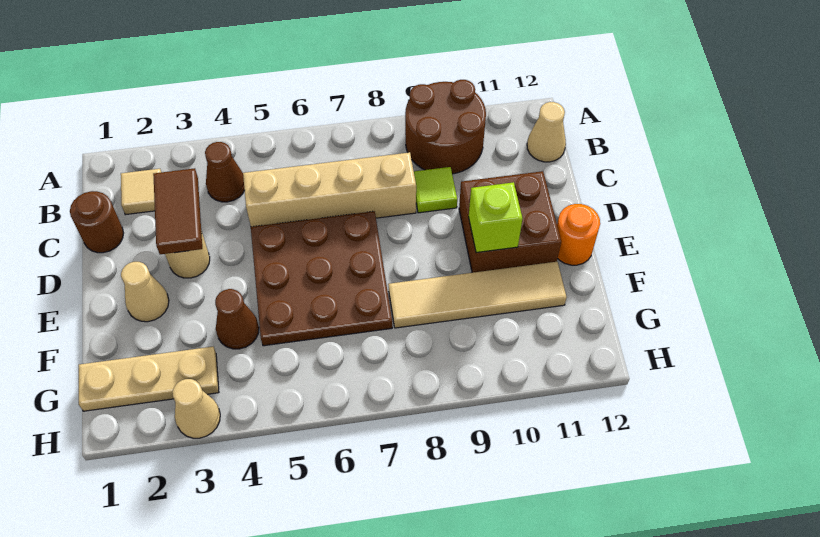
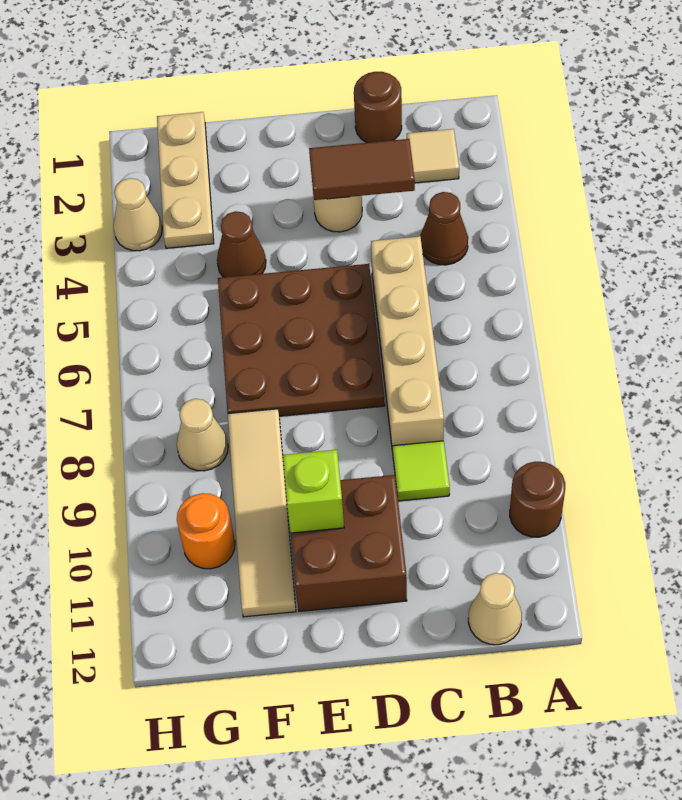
brown round brick A9:B10 level 1 -> brown round brick A10 level 1
tan cone E2 level 1 -> tan cone G8 level 1
orange round brick E12 level 1 -> orange round brick G10 level 1

